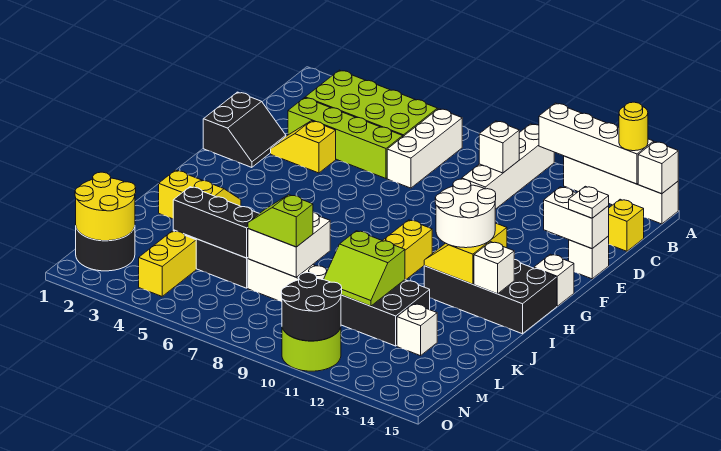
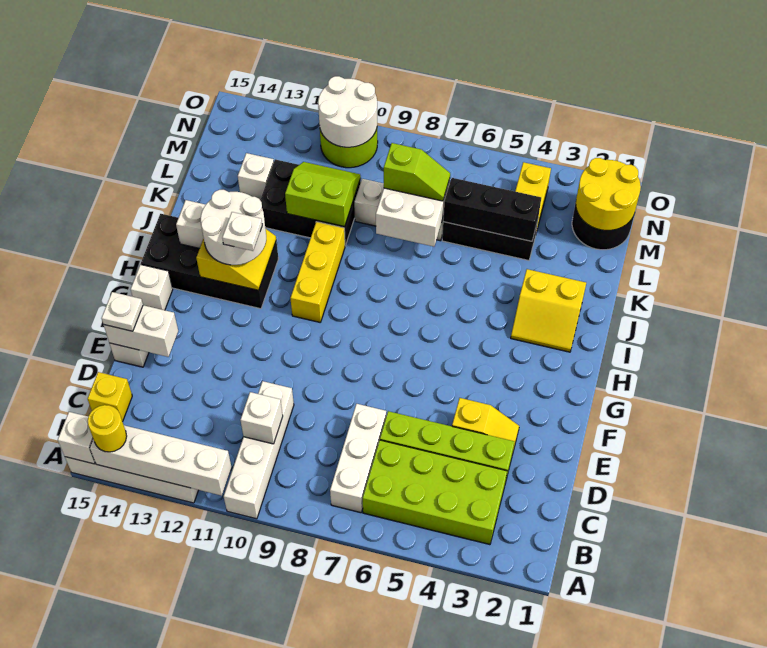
black slope E1:F2 level 1 top 1 -> none
none -> white plate H12 level 4
black round brick N10:O11 level 2 -> white round brick N10:O11 level 2

